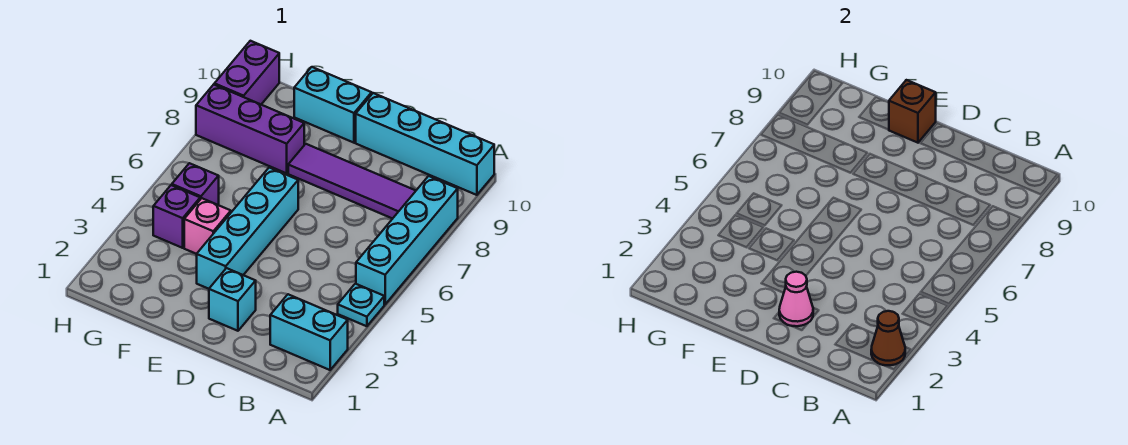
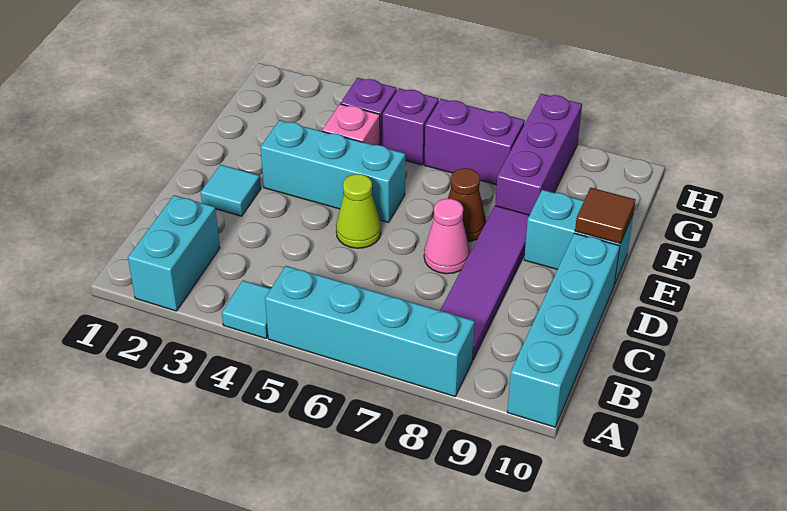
brown cone A2 level 2 -> brown cone E7 level 1
cyan plate A4 level 1 -> cyan tile A4 level 1
cyan brick D2 level 1 -> cyan tile D2 level 1
pink cone D2 level 2 -> pink cone D7 level 1
none -> lime cone D5 level 1
cyan brick E3:E6 level 1 -> cyan brick E3:E5 level 1
cyan brick E10:F10 level 1 -> cyan brick E9:E10 level 1
brown brick E10 level 2 -> brown tile E10 level 2
purple brick H9:H10 level 1 -> purple brick G6:G7 level 1

